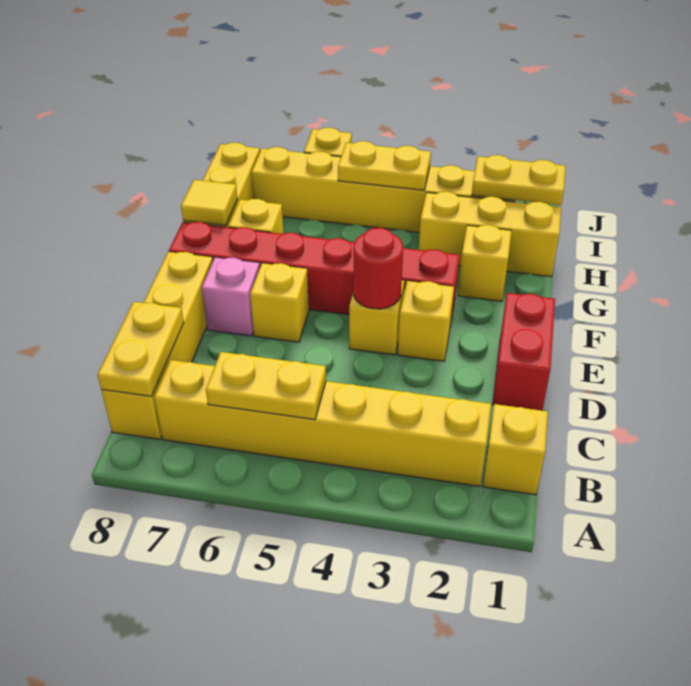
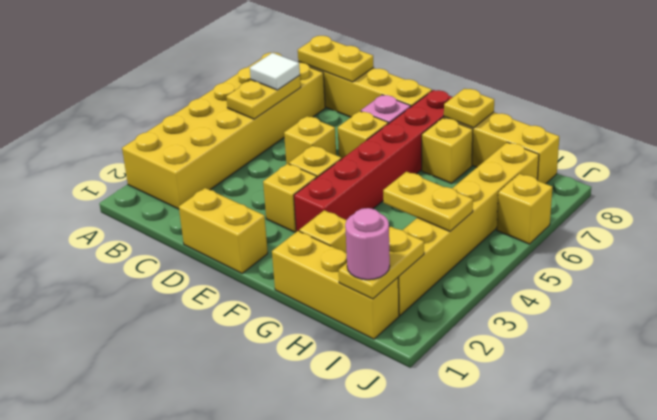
yellow brick B1 level 1 -> yellow brick D5 level 1
yellow brick B2:B7 level 1 -> yellow brick A2:B7 level 1
none -> white tile B6 level 3
red brick D1:E1 level 1 -> yellow brick D1:E1 level 1
red round brick E4 level 2 -> none
yellow tile G8 level 2 -> yellow plate G8 level 2
yellow brick H1:H3 level 1 -> yellow brick G1:I1 level 1
none -> pink round brick I1 level 3
yellow plate I4:I5 level 2 -> yellow plate H4:I4 level 2

